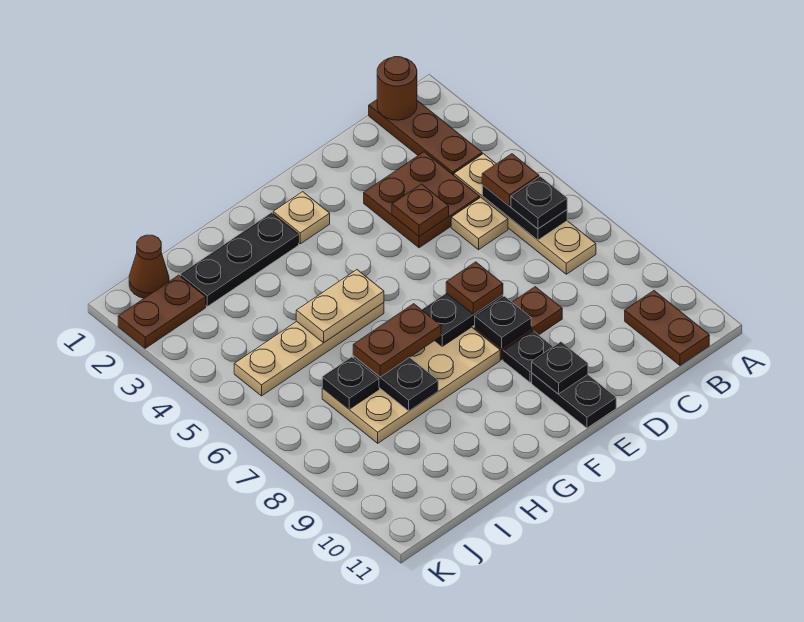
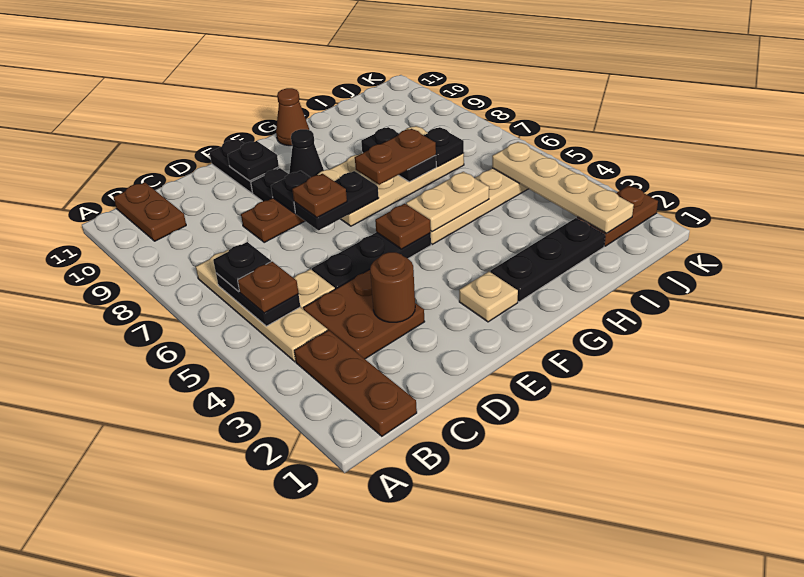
brown round brick B1 level 2 -> brown round brick D3 level 2
brown plate D4 level 2 -> brown plate F5 level 2
none -> black plate D5:F5 level 1
none -> black cone F9 level 1
brown cone J1 level 1 -> brown cone G11 level 1
none -> tan plate J2:J5 level 2

